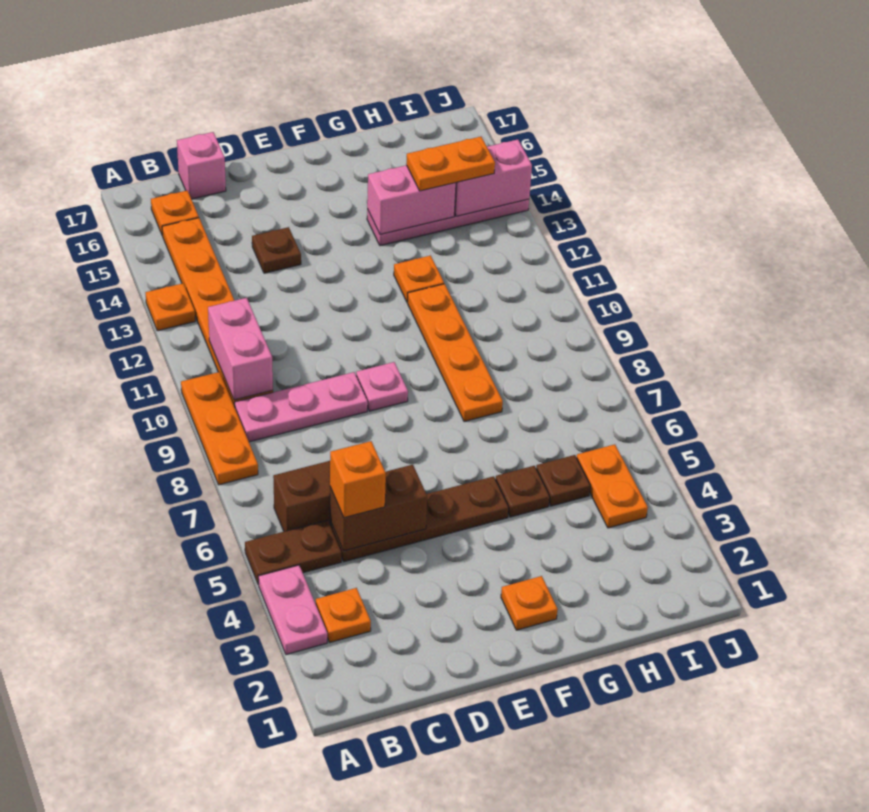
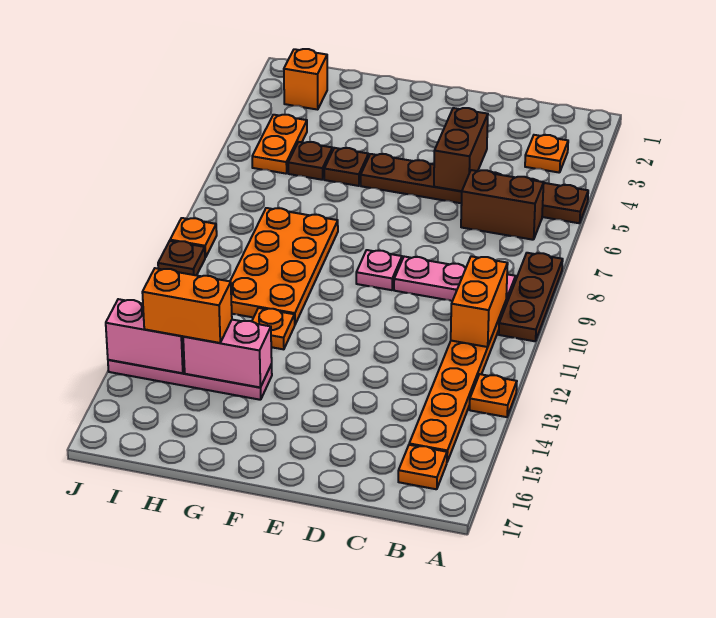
pink plate A3:A4 level 1 -> none
orange plate A8:A10 level 1 -> brown plate A8:A10 level 1
pink brick B10:B11 level 2 -> orange brick B10:B11 level 2
brown brick C5:D5 level 2 -> brown brick D4:D5 level 2
orange brick C5 level 3 -> orange brick I2 level 1
pink brick C17 level 1 -> none
brown plate D14 level 1 -> brown plate J10 level 1
orange plate F2 level 1 -> orange plate J9 level 1
orange plate G8:G11 level 1 -> orange plate G8:H11 level 1
orange plate H14:I14 level 3 -> orange brick H14:I14 level 3

